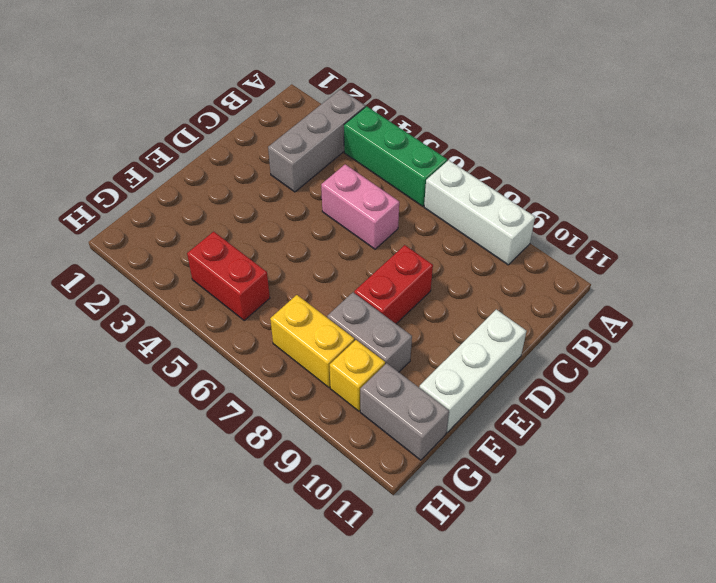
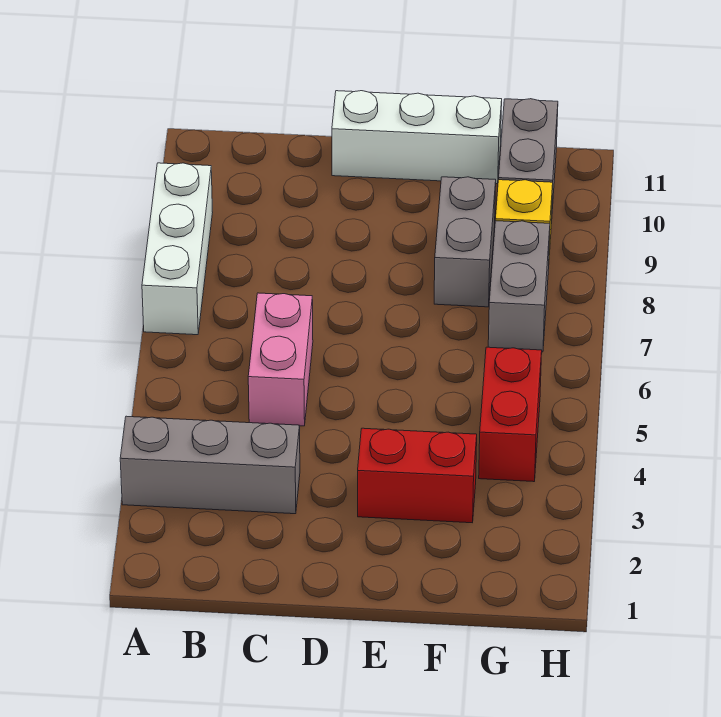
green brick A4:A6 level 1 -> none
red brick D8:E8 level 1 -> red brick E3:F3 level 1
yellow brick G7:G8 level 1 -> grey brick G7:G8 level 1

